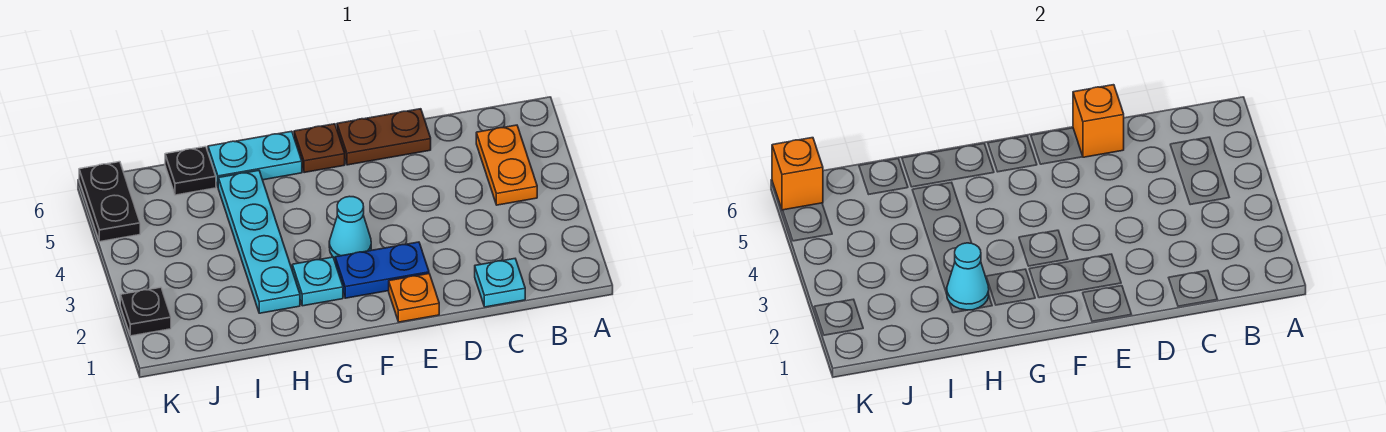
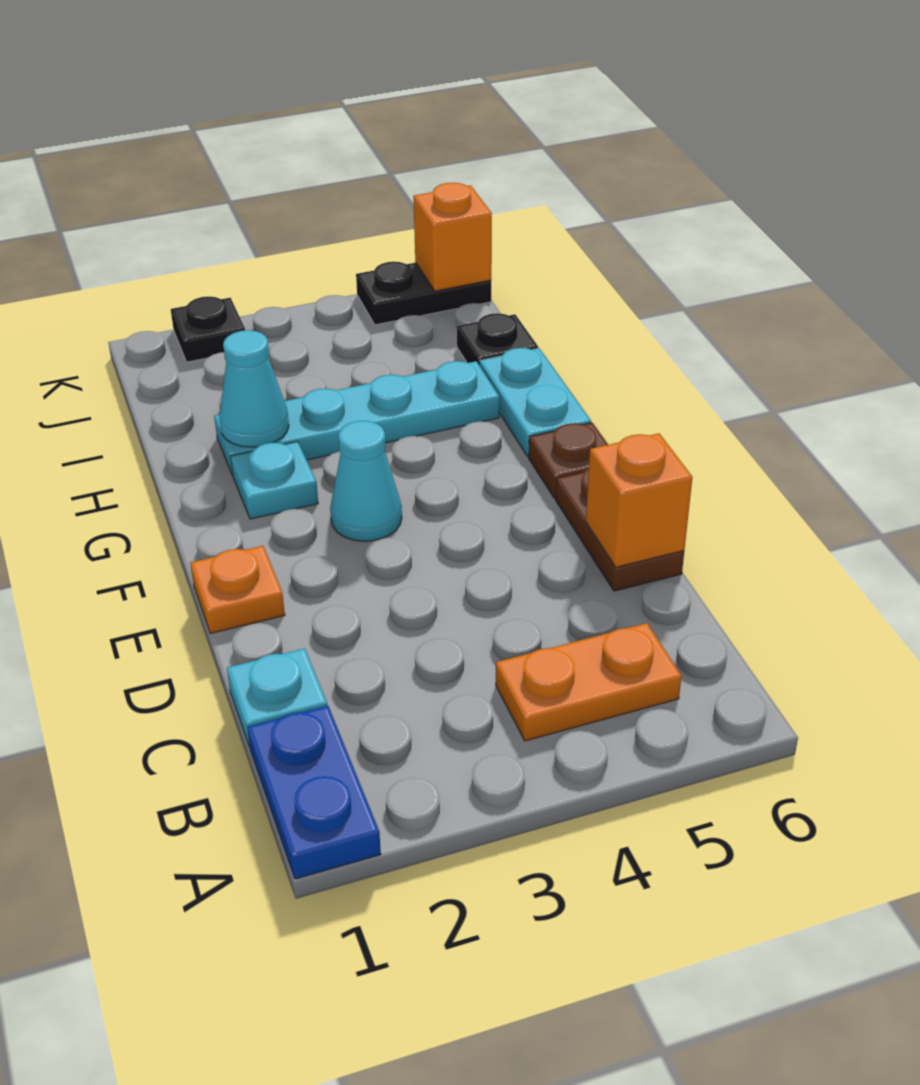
blue plate E2:F2 level 1 -> blue plate A1:B1 level 1

